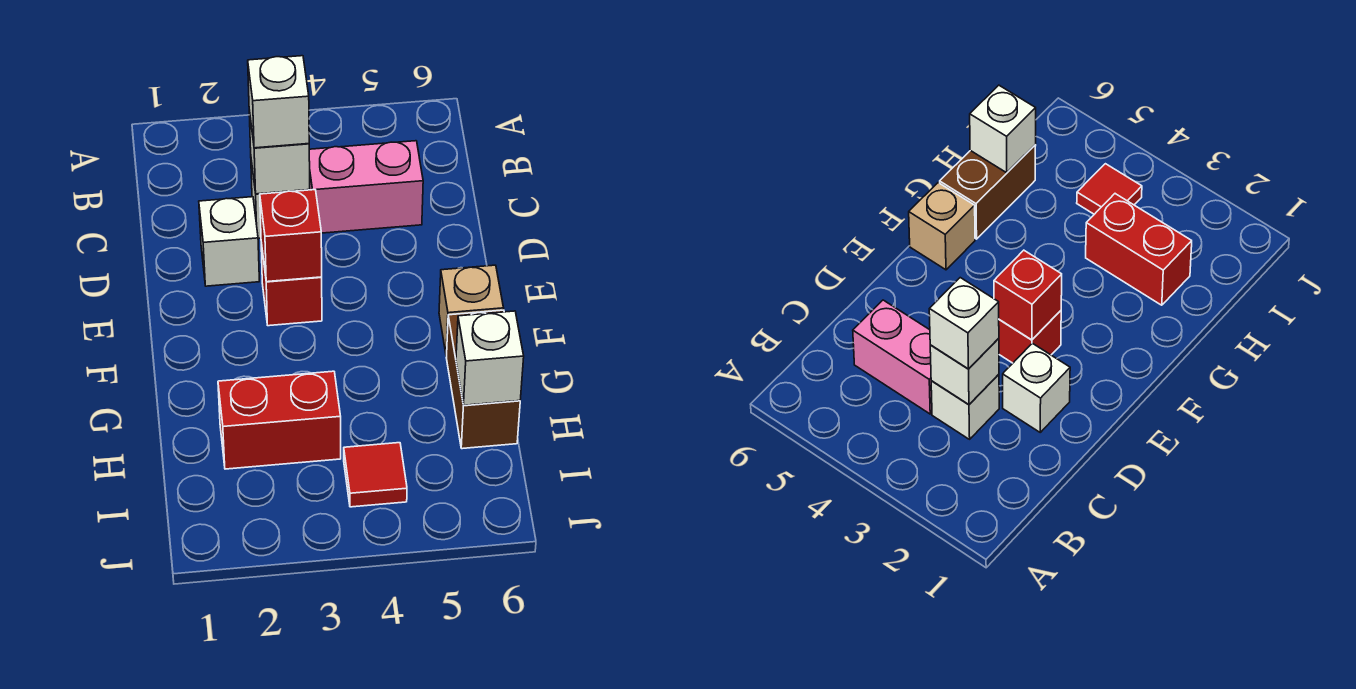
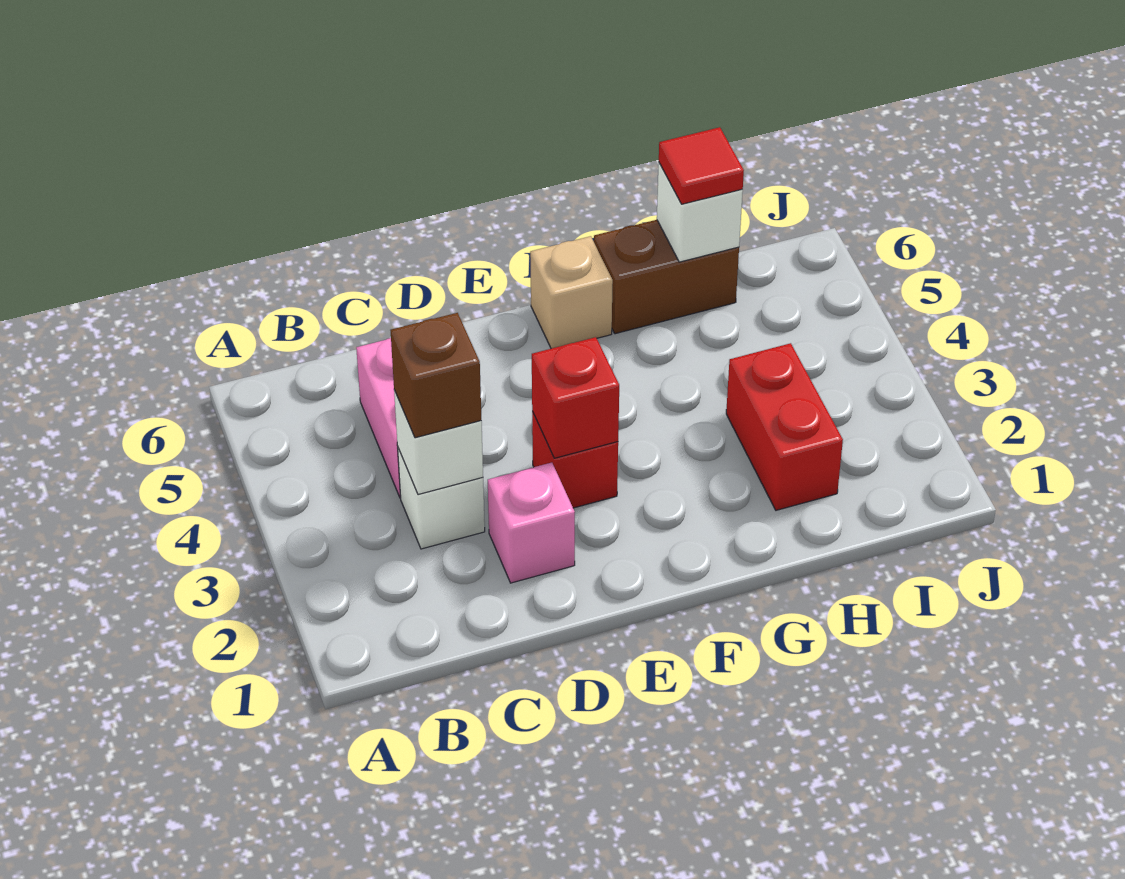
white brick C3 level 3 -> brown brick C3 level 3
white brick D2 level 1 -> pink brick D2 level 1
red tile I4 level 1 -> red tile H6 level 3

